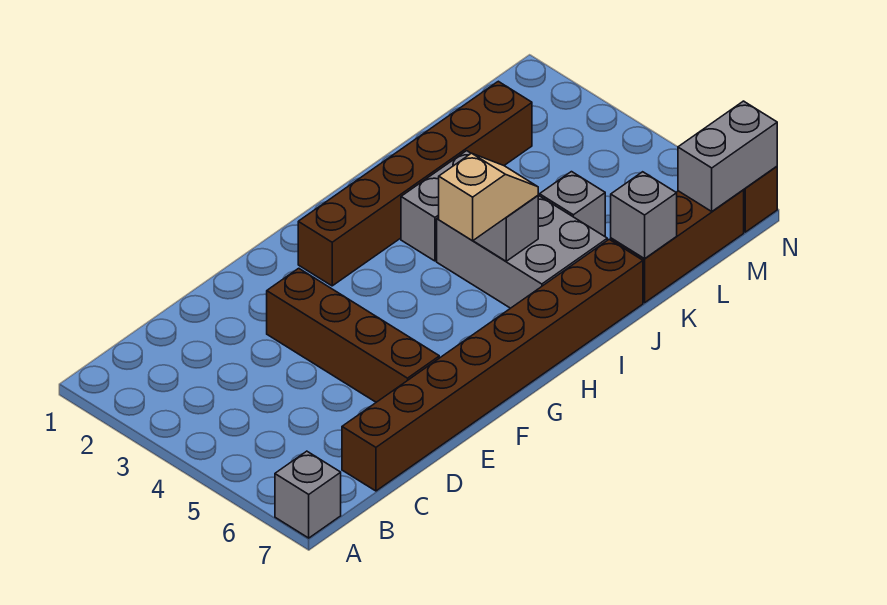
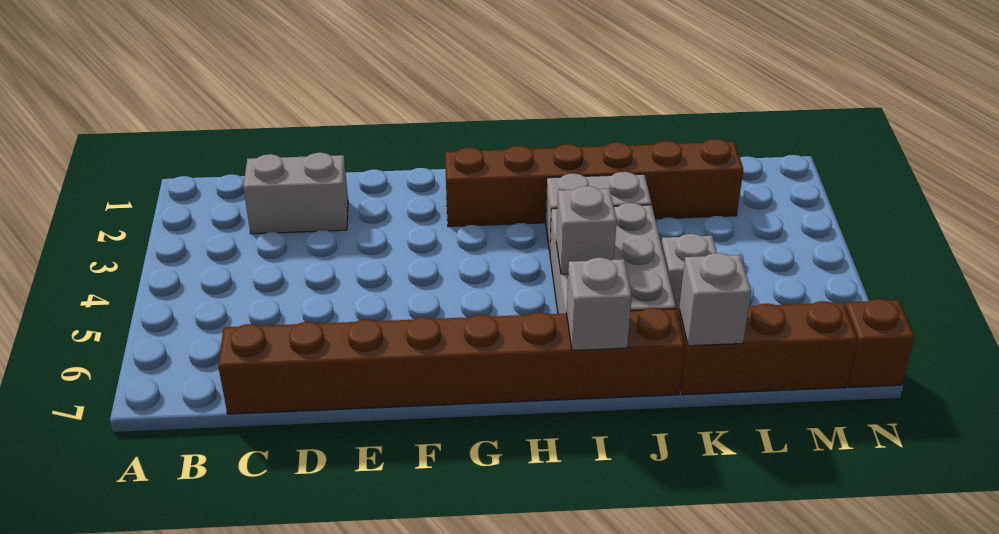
grey brick A7 level 1 -> grey brick I7 level 2
brown brick E3:E6 level 1 -> none
tan slope H5:I5 level 3 top H -> none
grey brick M7:N7 level 2 -> grey brick C2:D2 level 1

